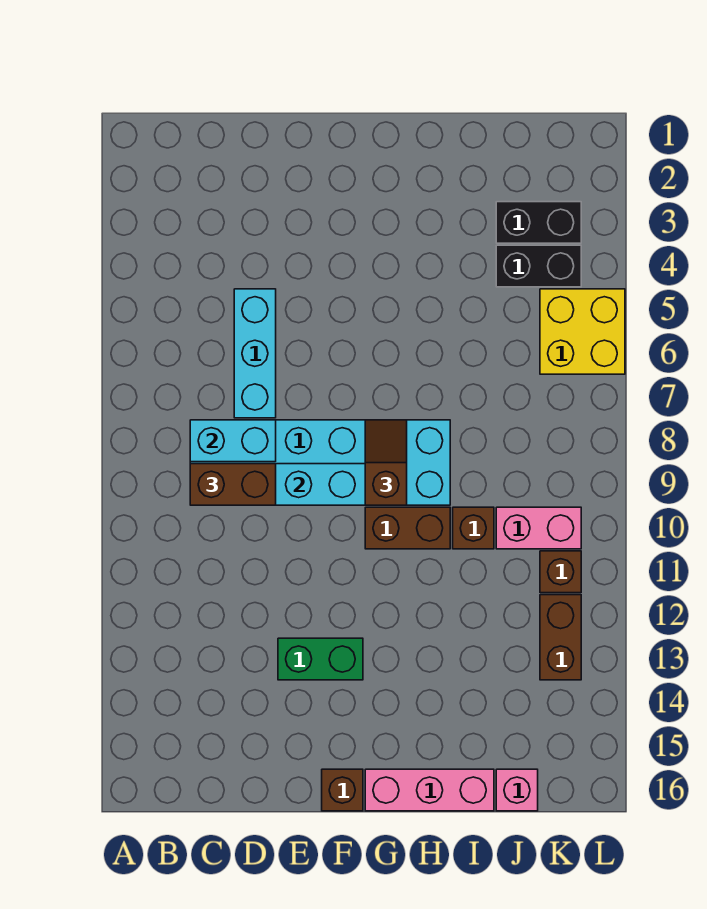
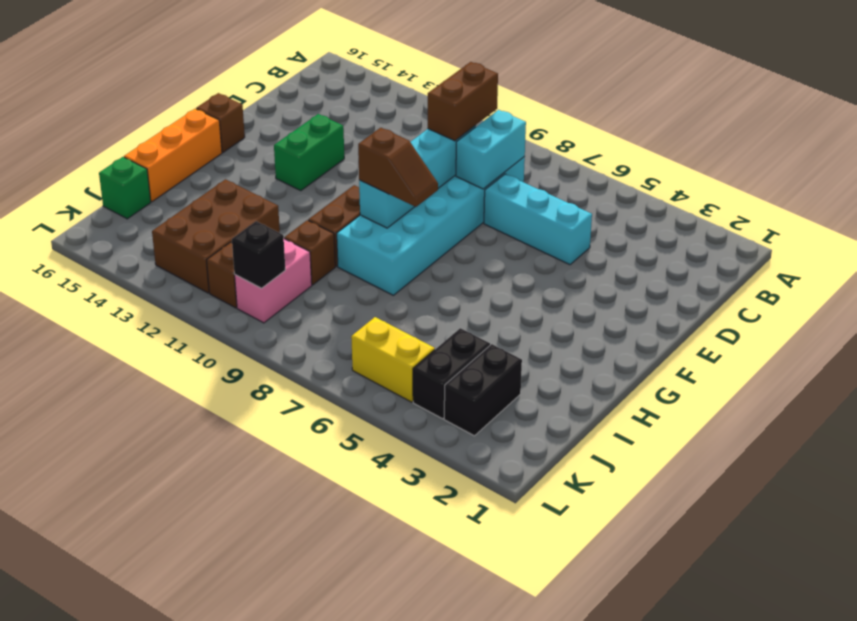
pink brick G16:I16 level 1 -> orange brick G16:I16 level 1
pink brick J16 level 1 -> green brick J16 level 1
yellow brick K5:L6 level 1 -> yellow brick K5:K6 level 1
none -> black brick K10 level 2
brown brick K12:K13 level 1 -> brown brick I12:K13 level 1

